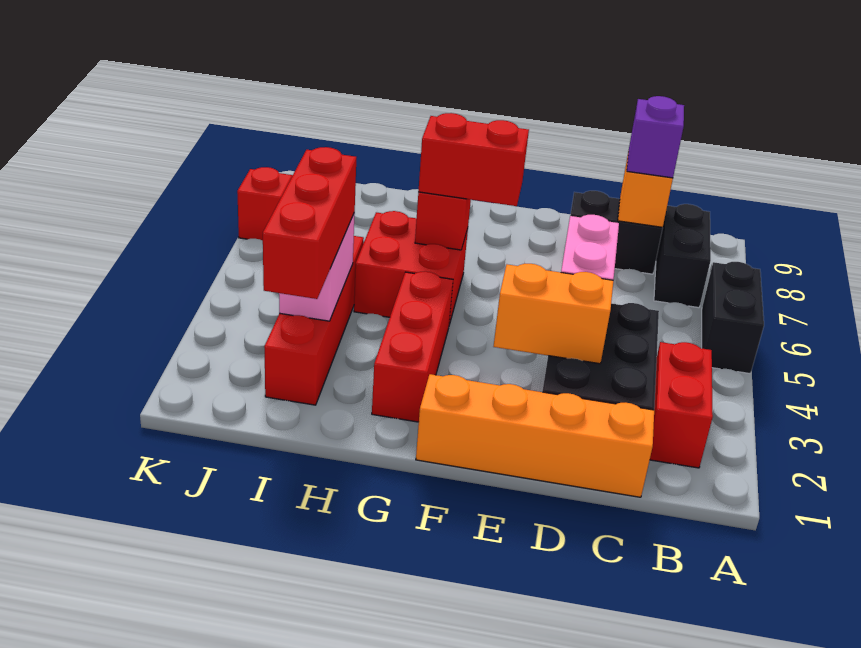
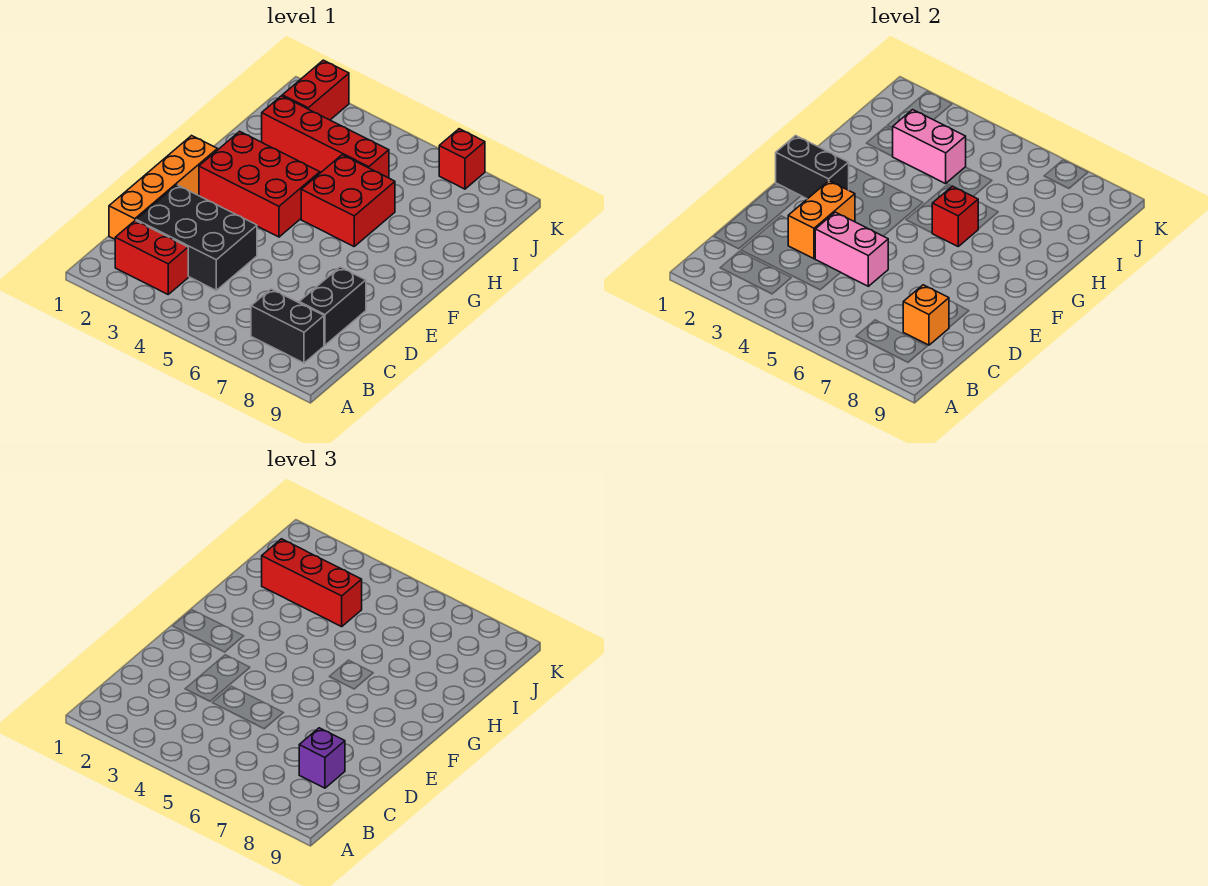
black brick A5:A6 level 1 -> black brick F1:F2 level 2
red brick F6:G6 level 3 -> red brick J2:K2 level 1
red brick G2:G4 level 1 -> red brick F2:G4 level 1

